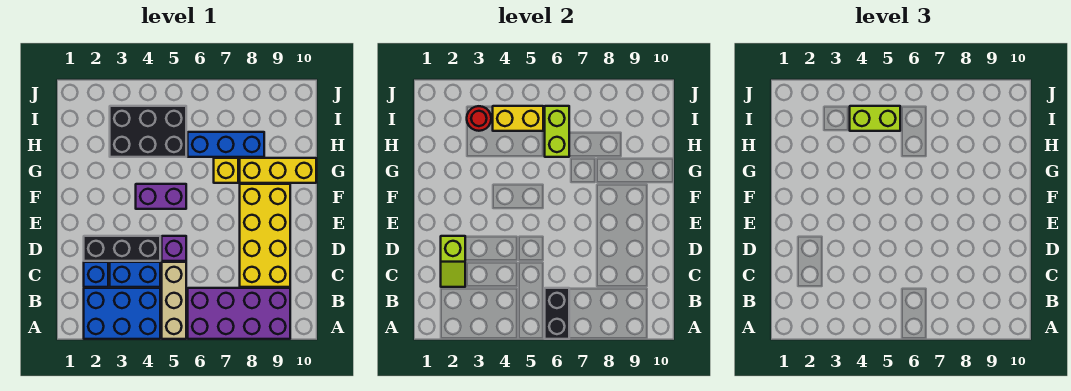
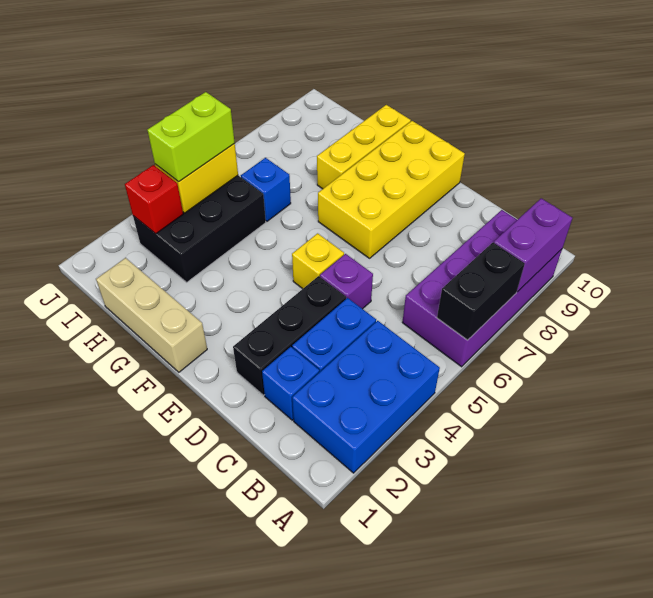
tan brick A5:C5 level 1 -> tan brick F1:H1 level 1
black brick A6:B6 level 2 -> black brick A6:A7 level 2
lime slope C2:D2 level 2 top D -> none
yellow brick C8:F9 level 1 -> yellow brick E7:F10 level 1
purple brick F4:F5 level 1 -> purple brick A8:A9 level 2
yellow brick G7 level 1 -> yellow brick E5 level 1
blue brick H6:H8 level 1 -> blue brick H6 level 1
lime brick H6:I6 level 2 -> none
red round brick I3 level 2 -> red brick I3 level 2

